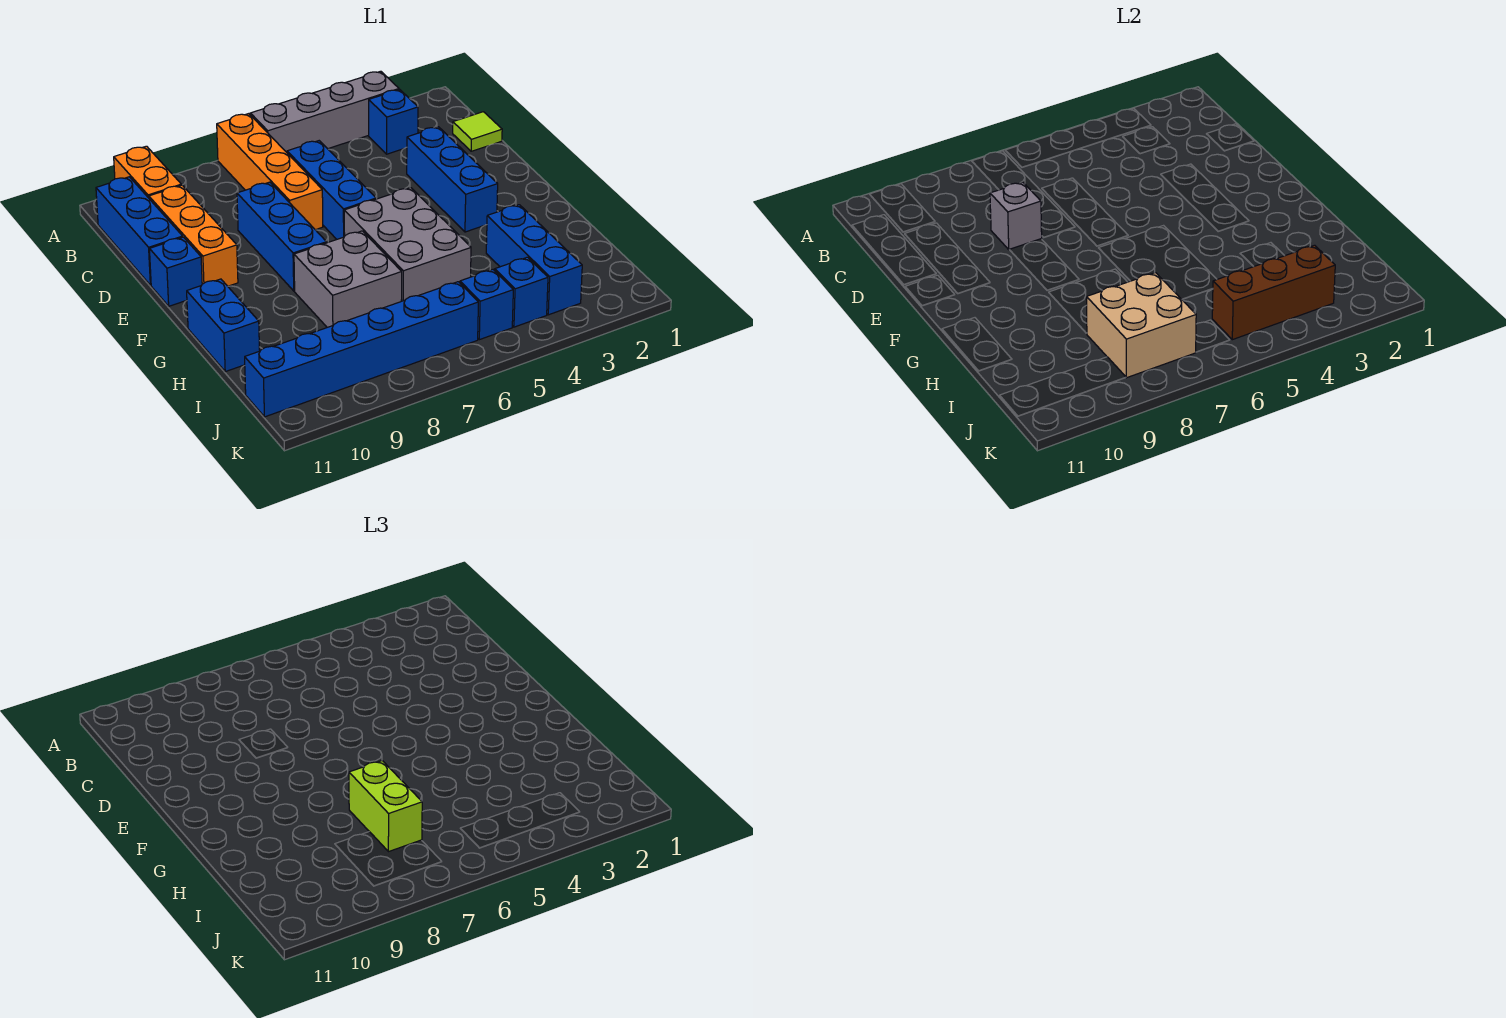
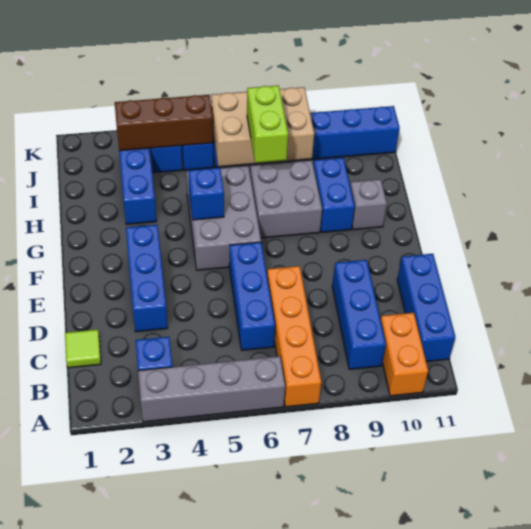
orange brick C10:E10 level 1 -> none
blue brick D8:F8 level 1 -> blue brick B9:D9 level 1
grey brick D8 level 2 -> grey brick G10 level 1
blue brick E11 level 1 -> blue brick G5 level 2
blue brick G11:H11 level 1 -> blue brick G9:H9 level 1
tan brick I7:J8 level 2 -> tan brick I6:J8 level 2

